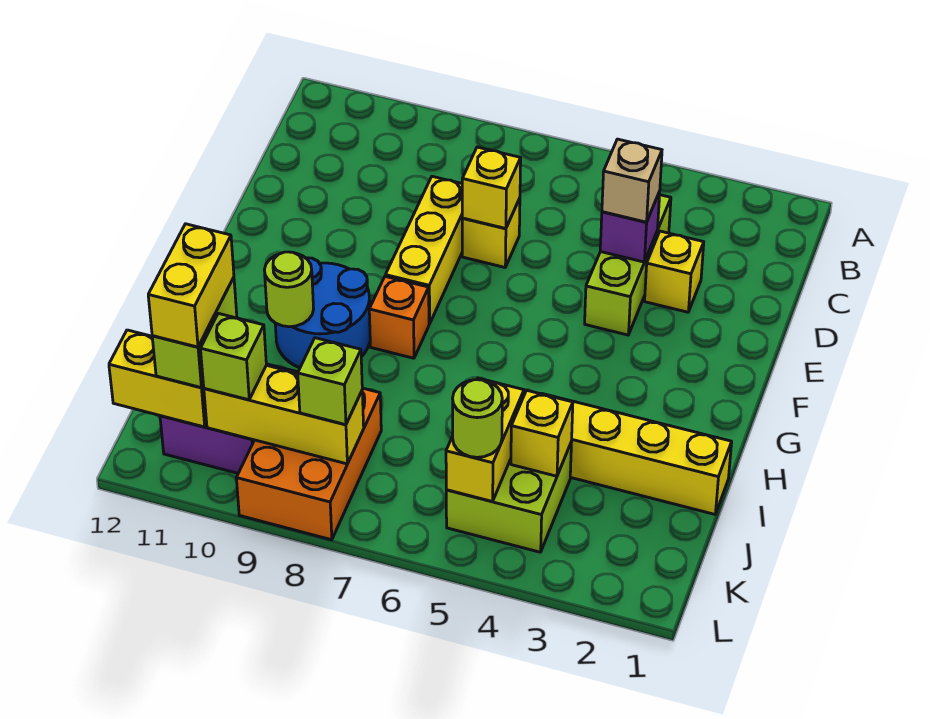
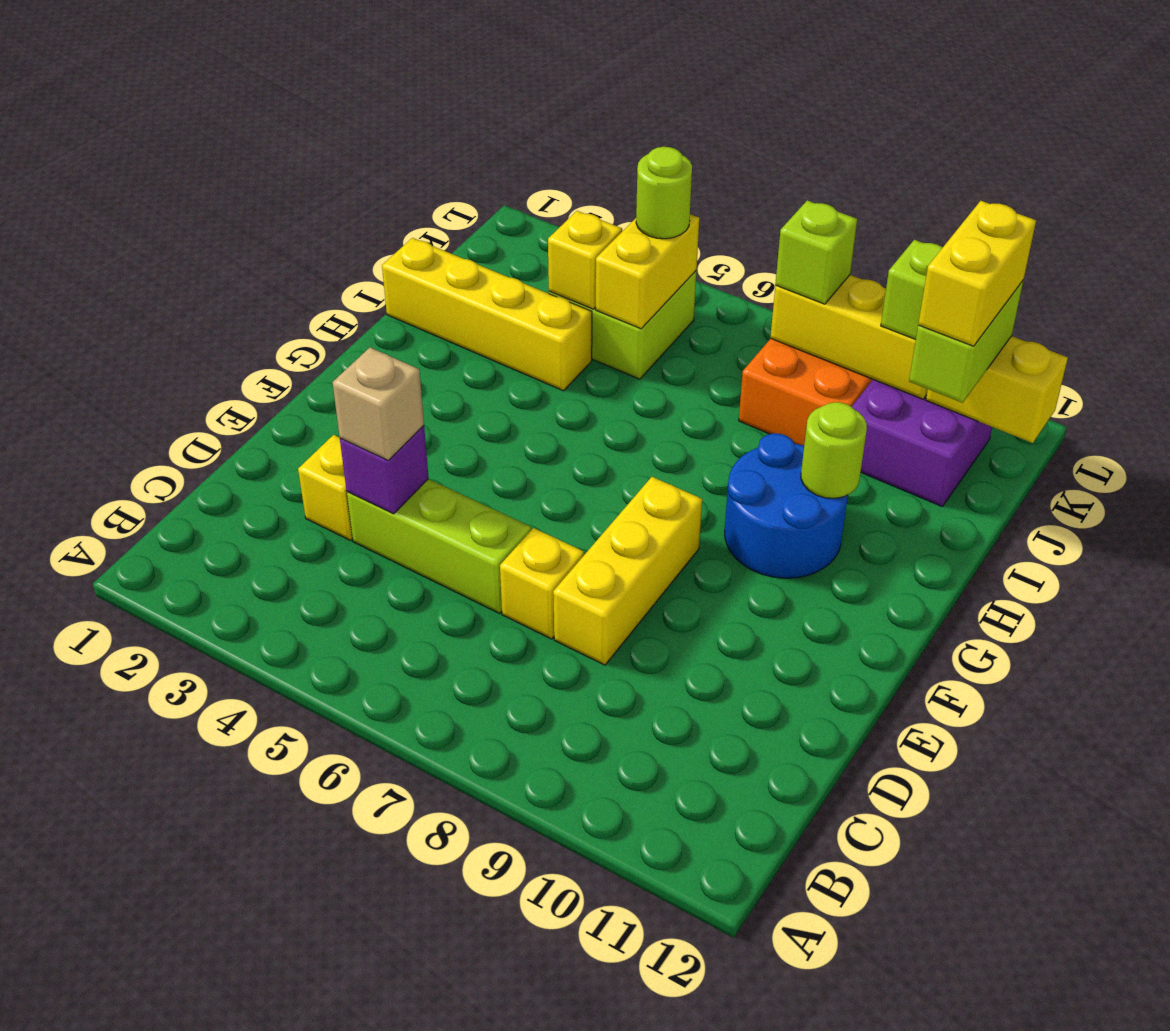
lime brick C4:E4 level 1 -> lime brick D4:D6 level 1
yellow brick D7 level 2 -> none
orange brick G8 level 1 -> none

